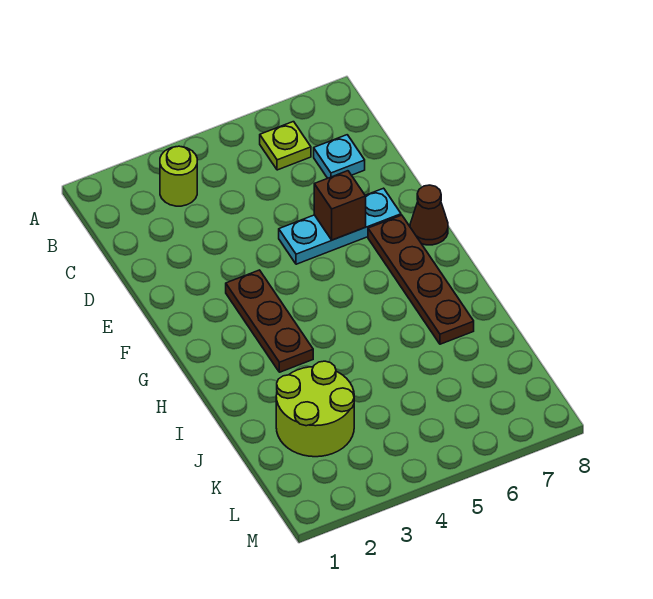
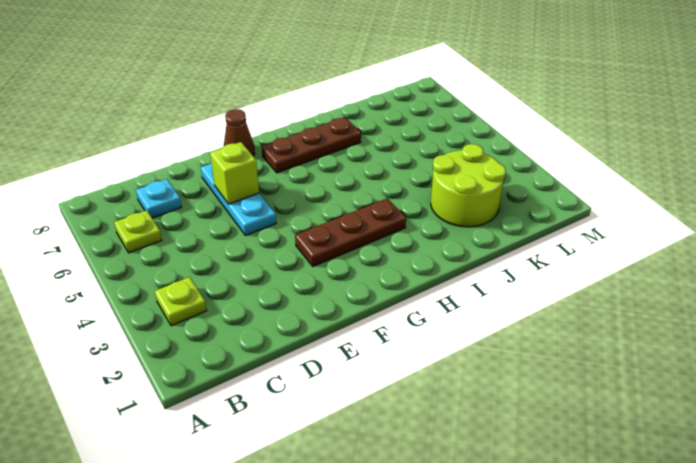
lime round brick B3 level 1 -> lime plate B3 level 1
brown brick E6 level 2 -> lime brick E6 level 2
brown plate F7:I7 level 1 -> brown plate G7:I7 level 1

